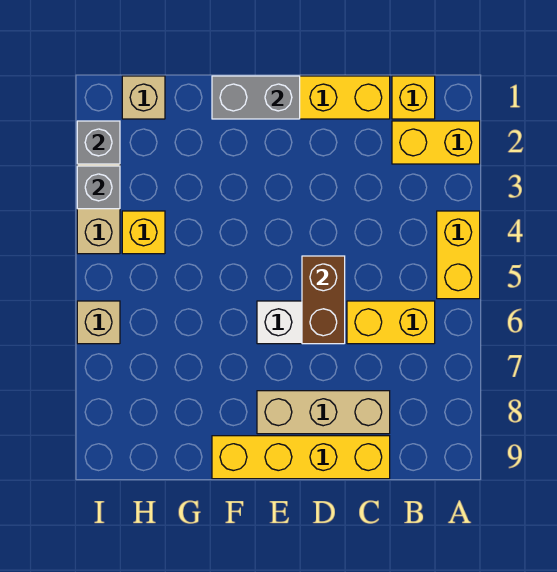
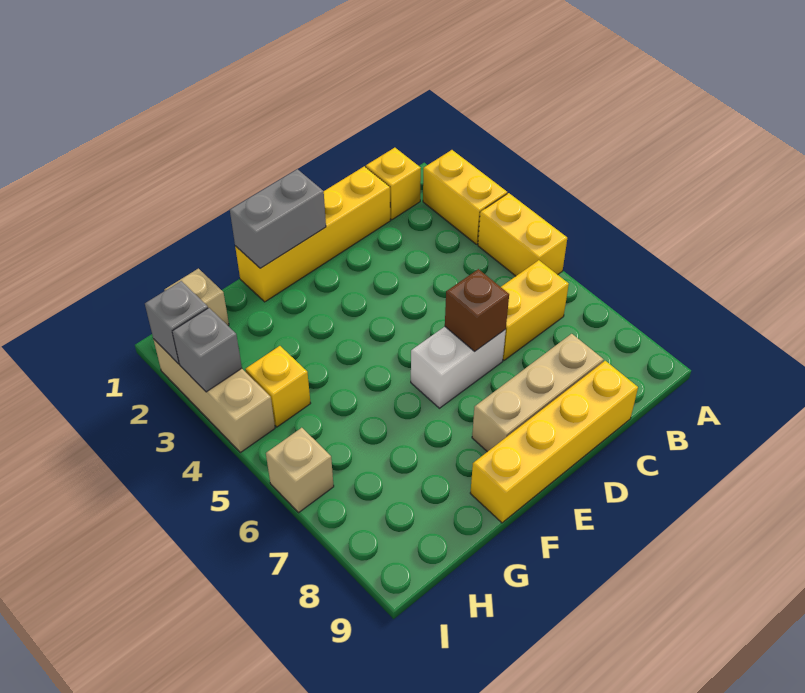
yellow brick A2:B2 level 1 -> yellow brick A2:A3 level 1
brown brick D5:D6 level 2 -> brown brick D6 level 2

